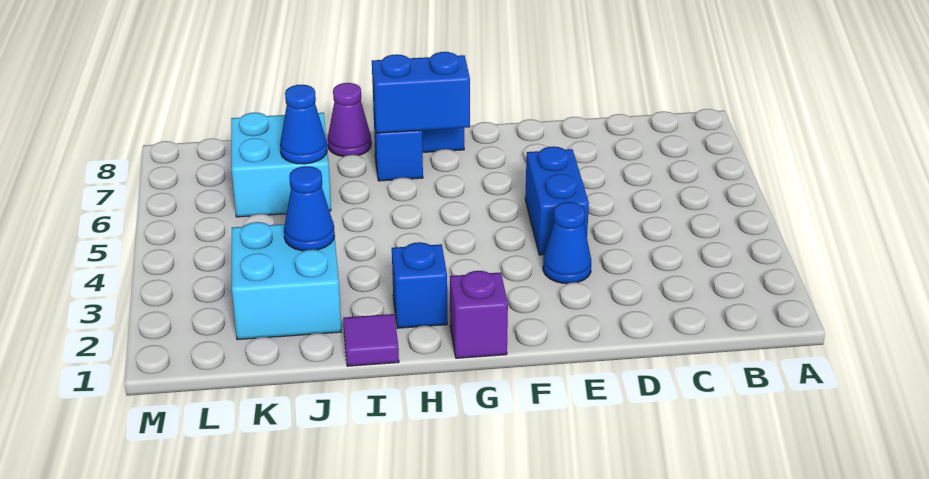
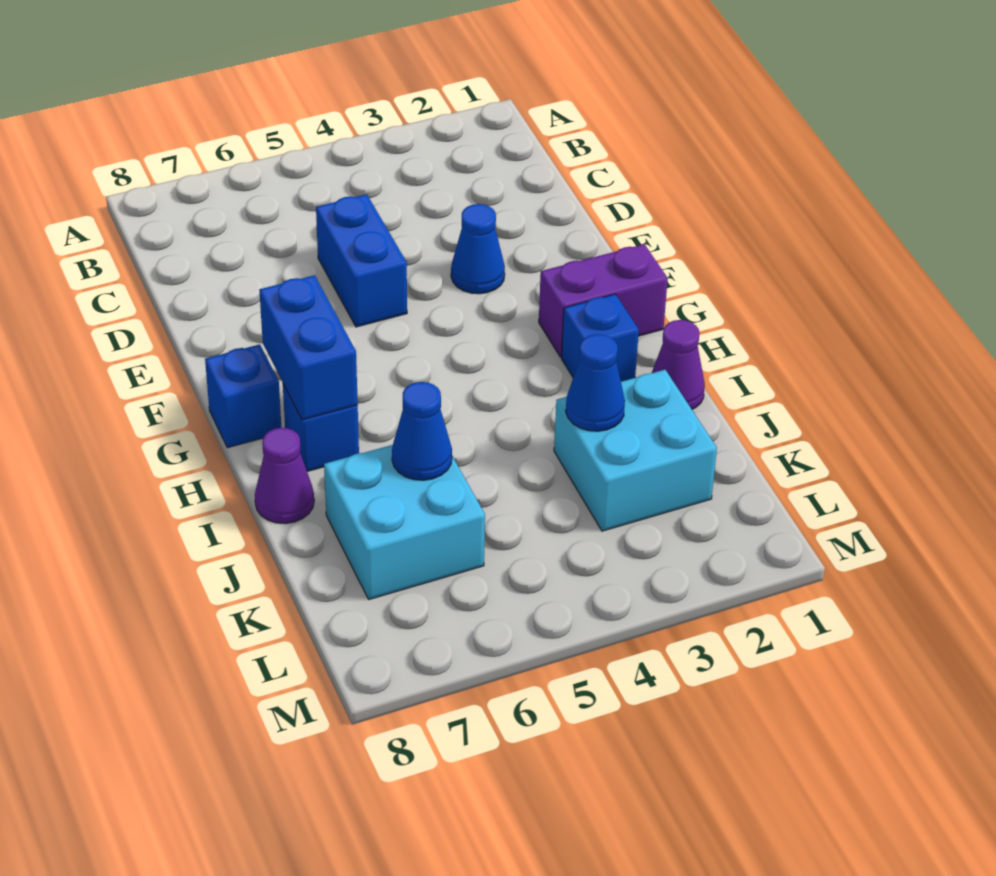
blue brick E4:E5 level 1 -> blue brick D5:E5 level 1
purple brick G1 level 1 -> purple brick G1:G2 level 1
purple tile I1 level 1 -> purple cone I1 level 1

